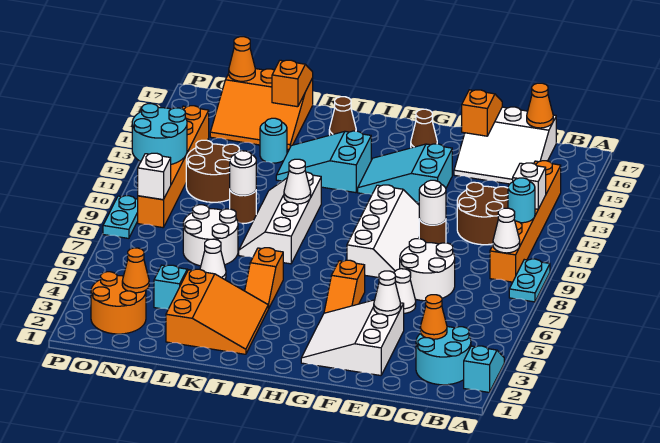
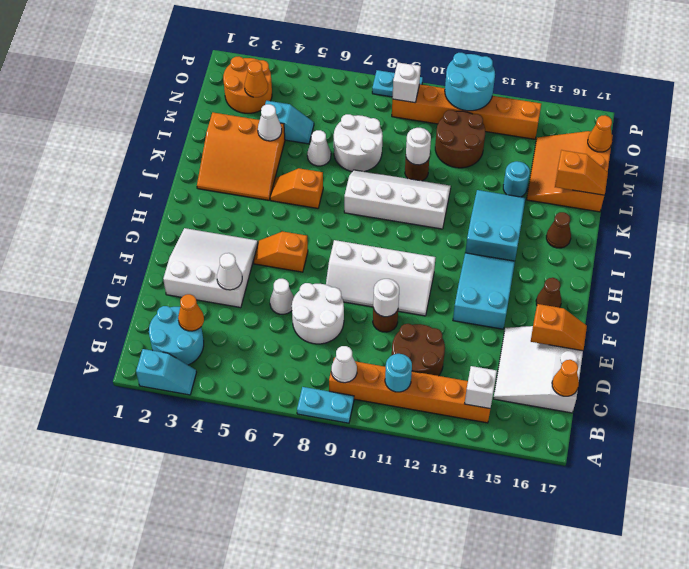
white brick B12 level 2 -> white brick B14 level 2
white cone J10 level 2 -> white cone L4 level 2

